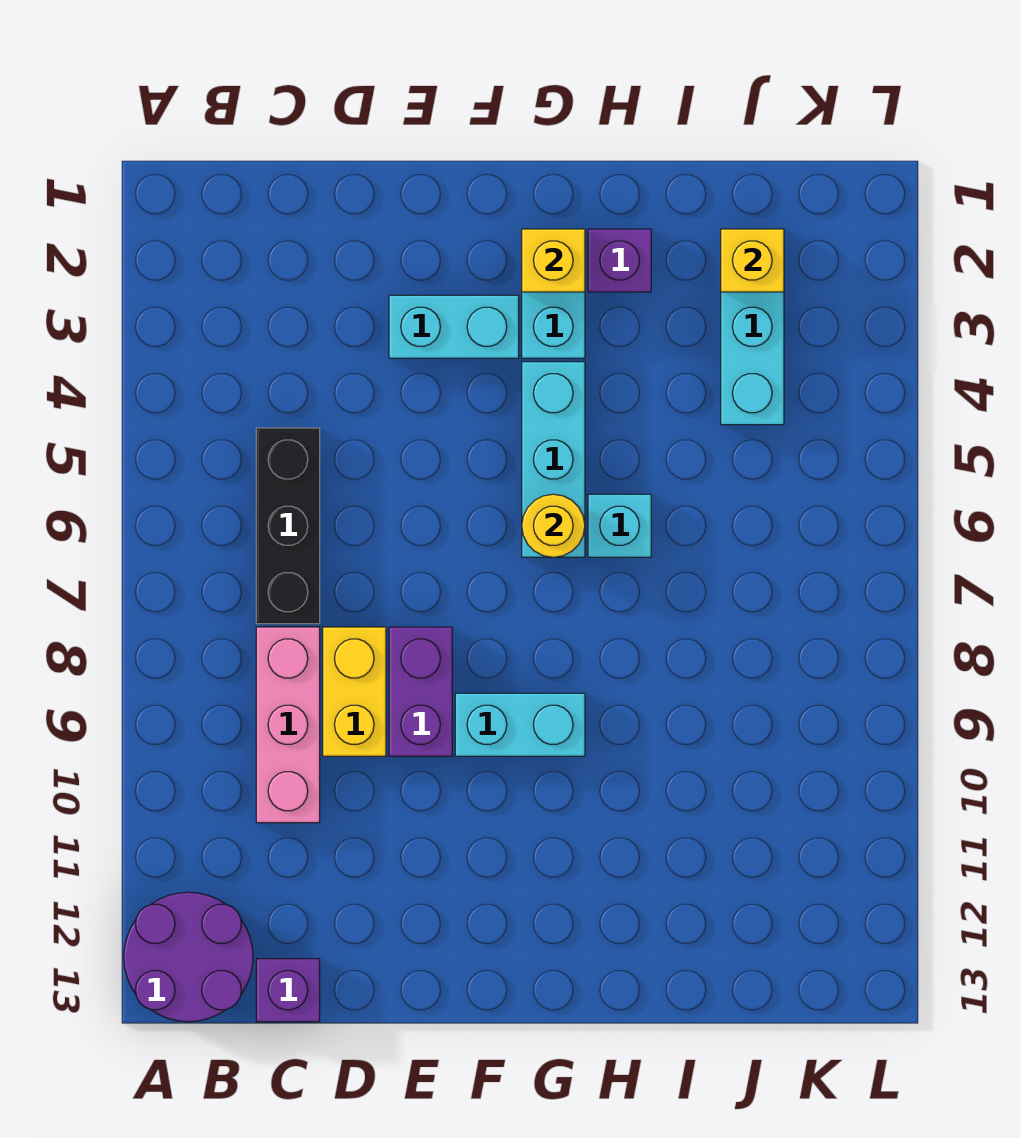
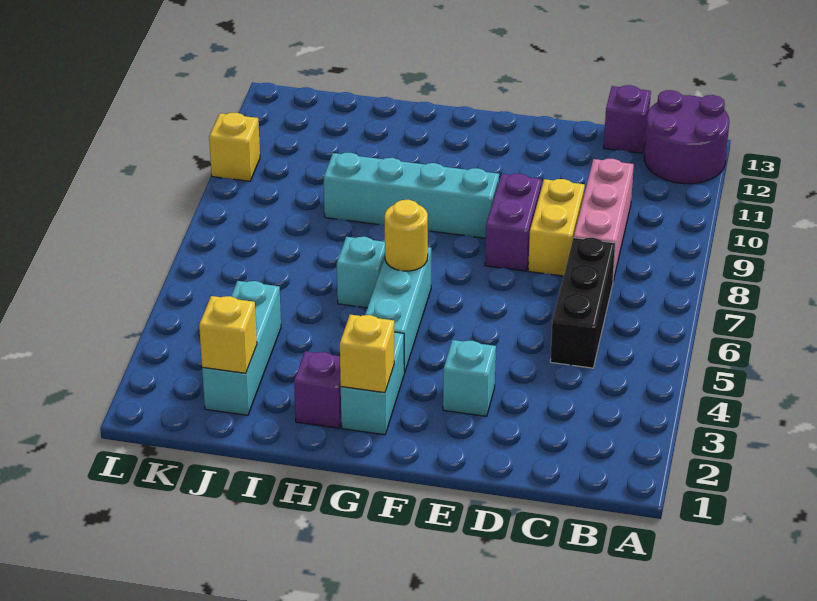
cyan brick E3:F3 level 1 -> cyan brick E3 level 1
cyan brick F9:G9 level 1 -> cyan brick F9:I9 level 1
none -> yellow brick L10 level 1

